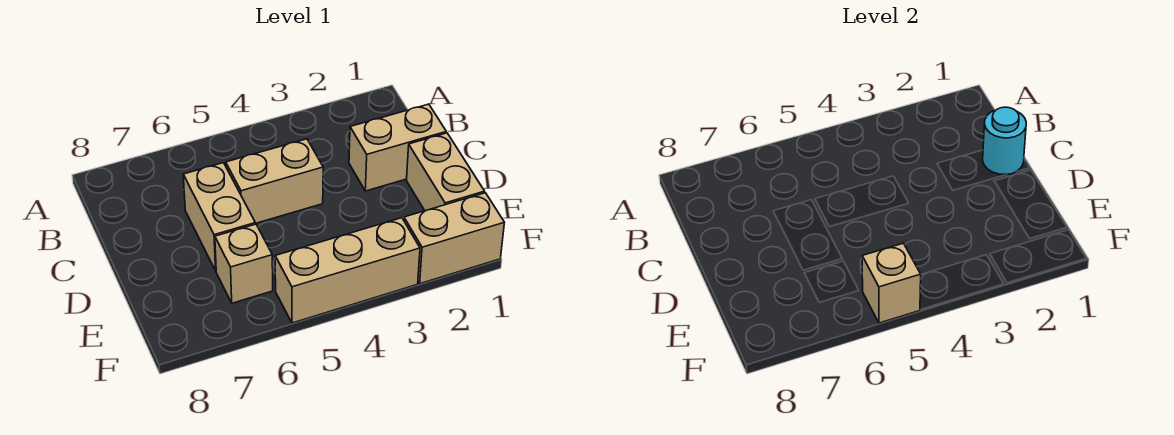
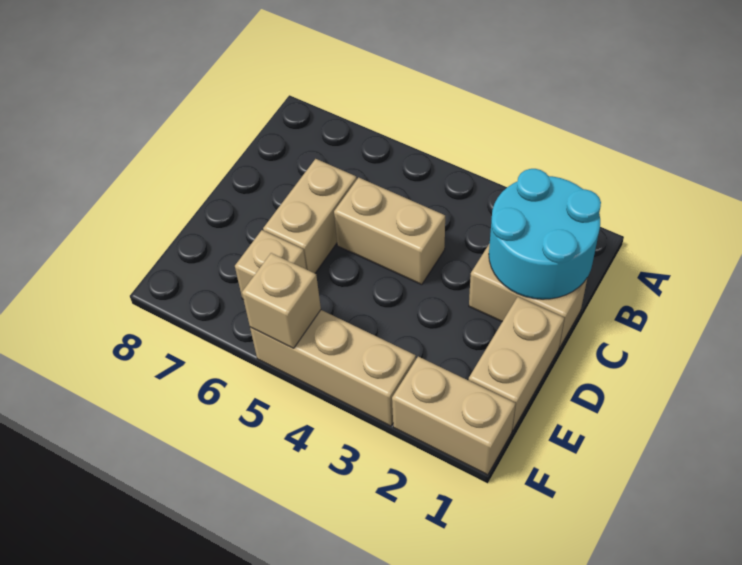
cyan round brick C1 level 2 -> cyan round brick B1:C2 level 2

